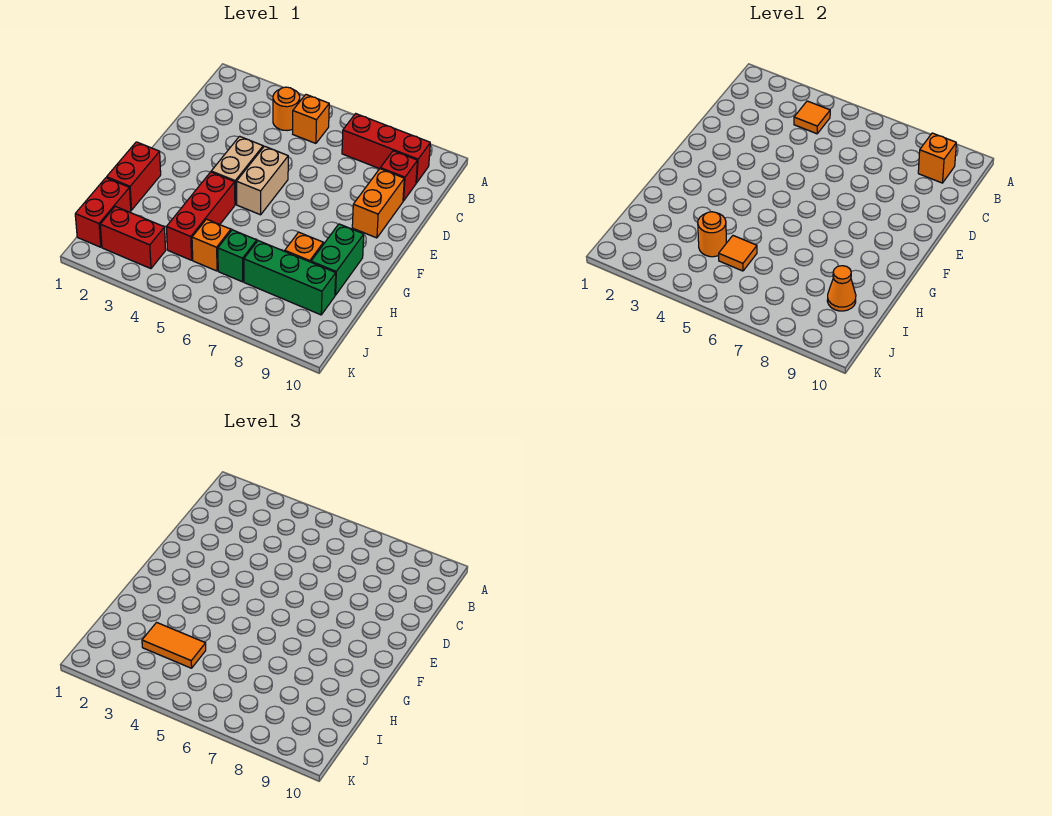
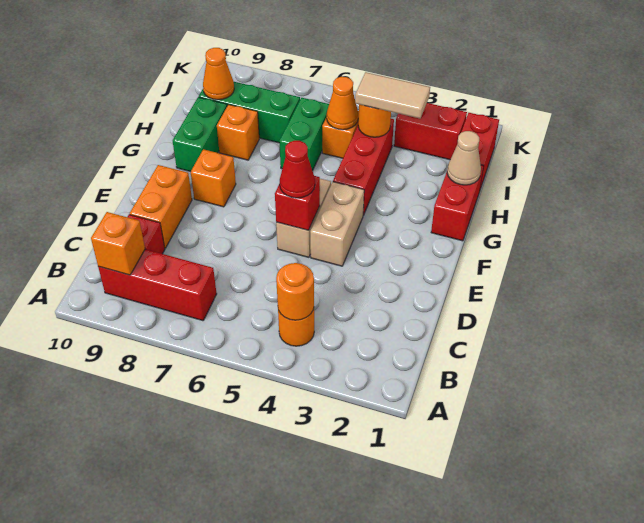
orange tile B4 level 2 -> orange round brick B4 level 2
orange brick B5 level 1 -> orange brick F8 level 1
none -> red brick E5 level 2
none -> red cone E5 level 3
none -> tan cone H1 level 2
orange tile I3:I4 level 3 -> tan tile I3:I4 level 3
orange tile I5 level 2 -> orange cone I5 level 2
green brick I6 level 1 -> green brick H6:I6 level 1

